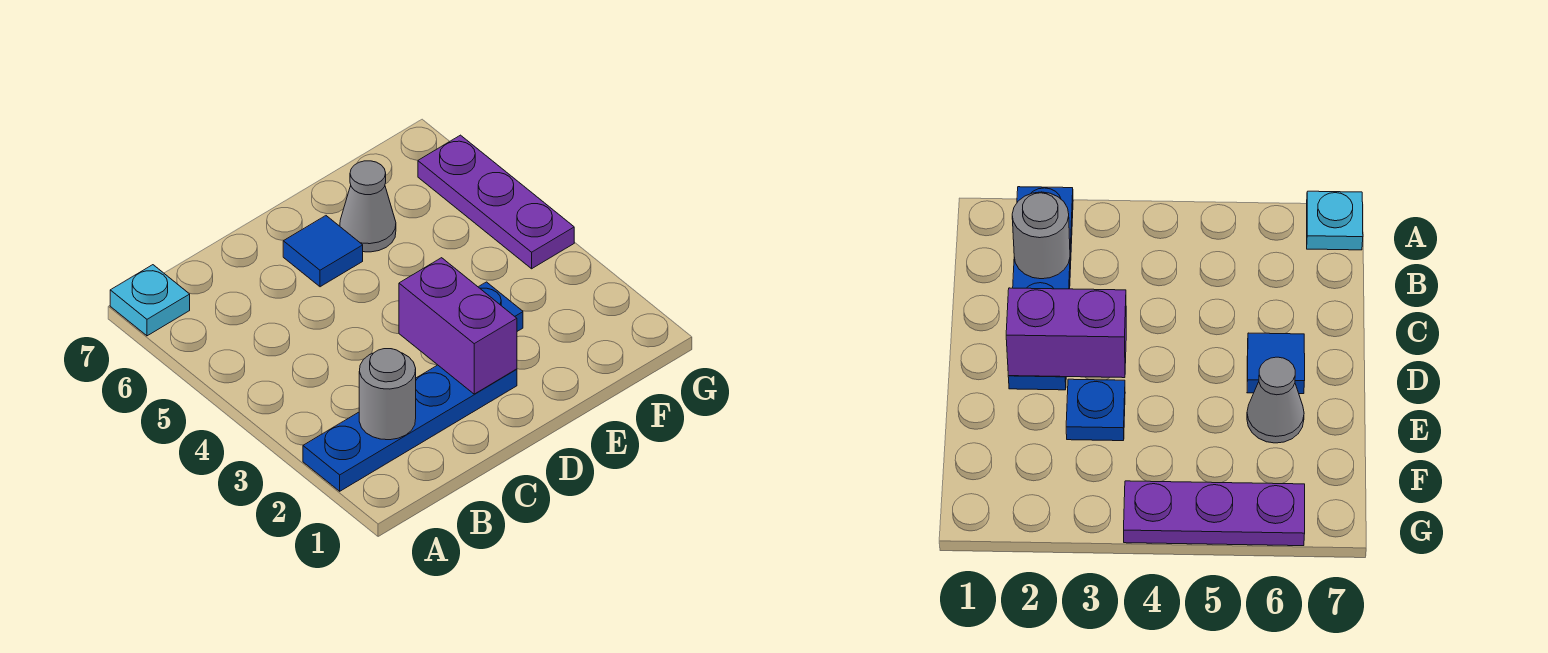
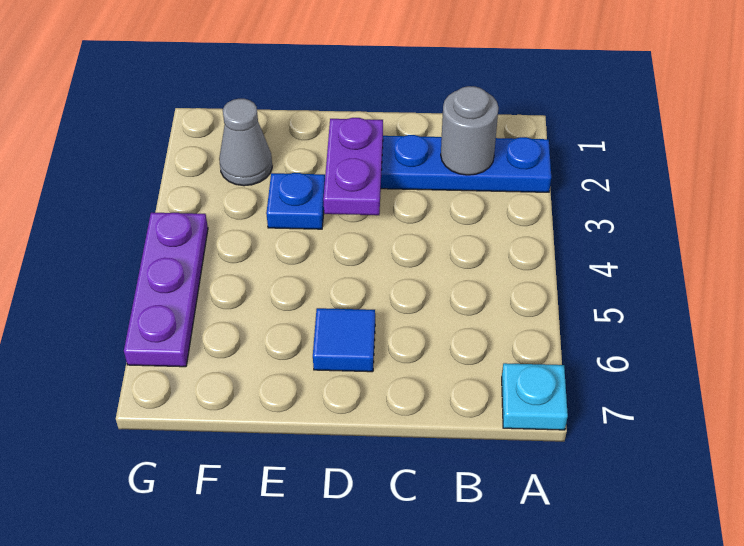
purple brick D2:D3 level 2 -> purple plate D2:D3 level 2
grey cone E6 level 1 -> grey cone F2 level 1

